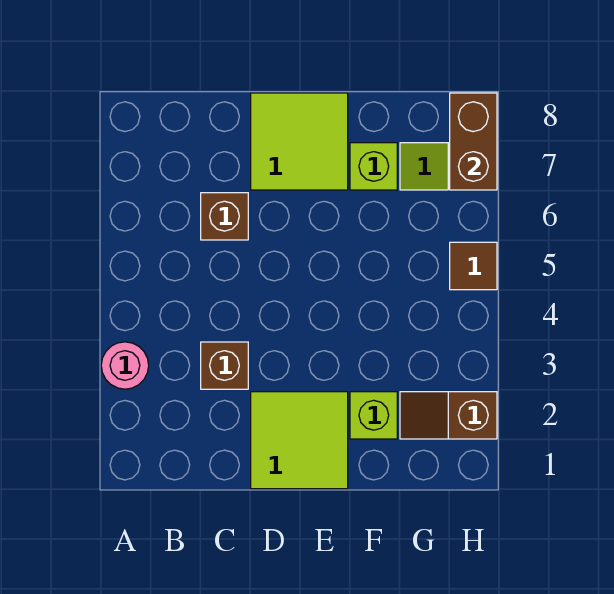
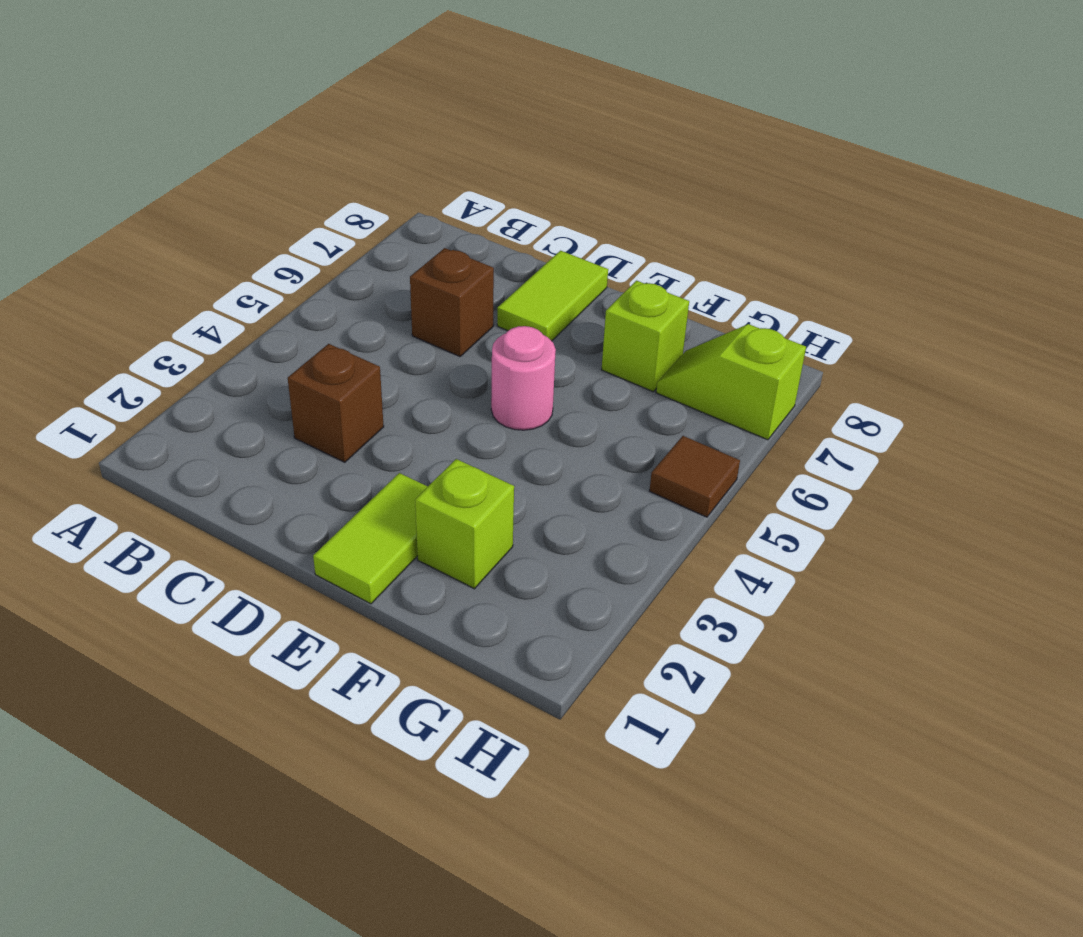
pink round brick A3 level 1 -> pink round brick E5 level 1
lime tile D1:E2 level 1 -> lime tile E1:E2 level 1
lime tile D7:E8 level 1 -> lime tile D7:D8 level 1
brown slope G2:H2 level 1 top H -> none
brown brick H7:H8 level 2 -> none

